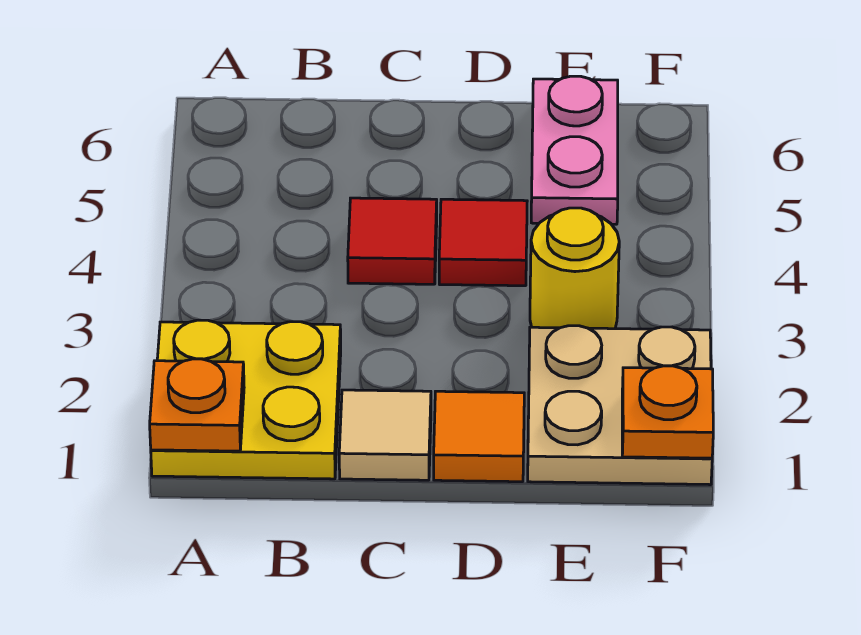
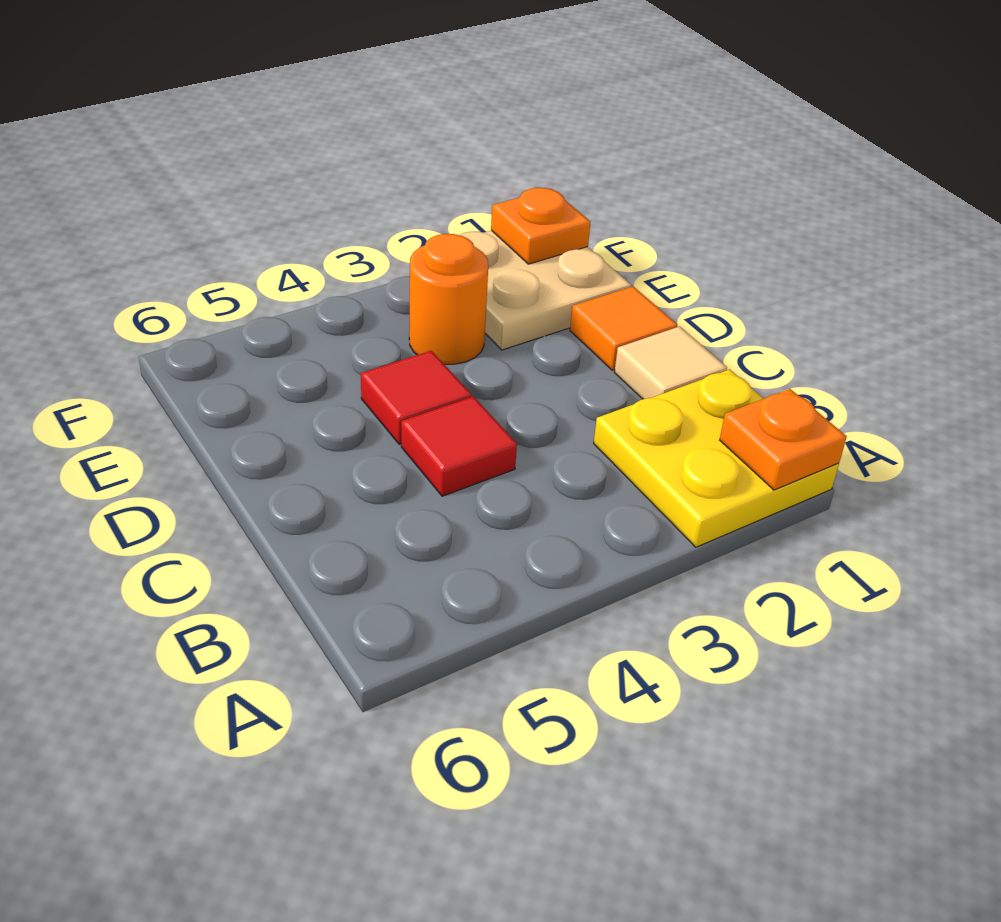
yellow round brick E3 level 1 -> orange round brick E3 level 1
pink plate E5:E6 level 1 -> none

